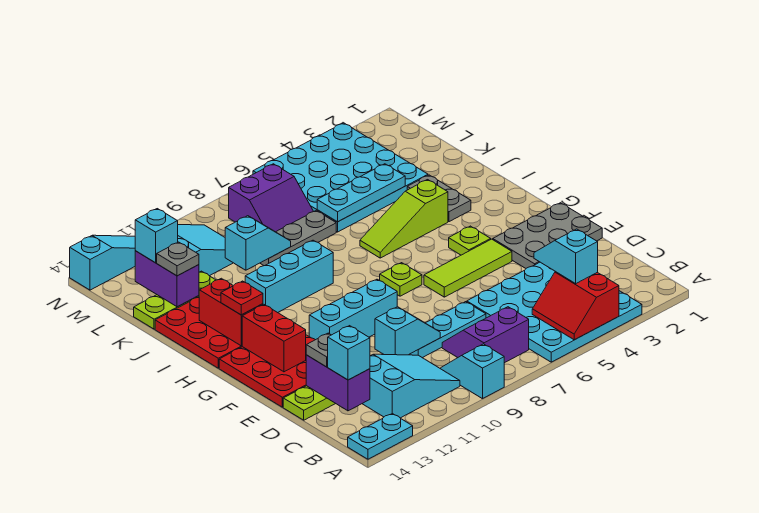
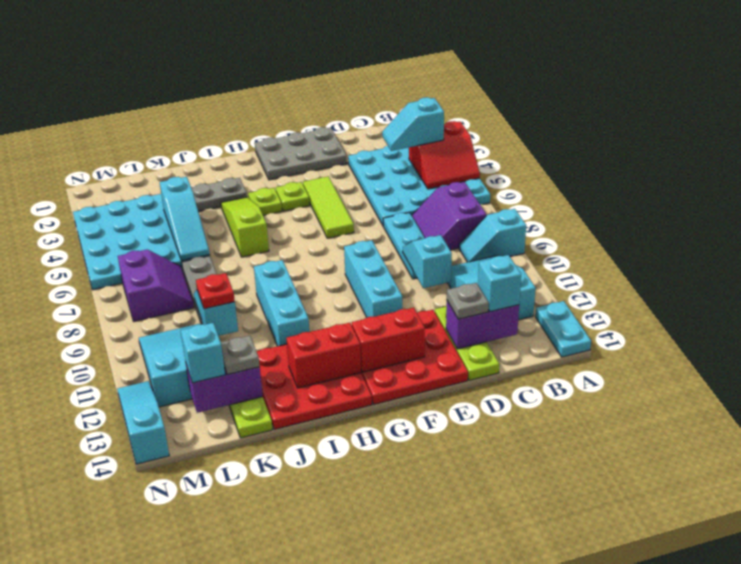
grey plate E1:F3 level 1 -> grey plate E1:G2 level 1
lime plate G7 level 1 -> lime plate H4 level 1
red plate H13 level 3 -> red plate K10 level 3
lime slope I4:I6 level 1 top 4 -> lime slope I4:I6 level 1 top 6
cyan plate K4:K6 level 2 -> cyan slope K4:K6 level 2 top 4

